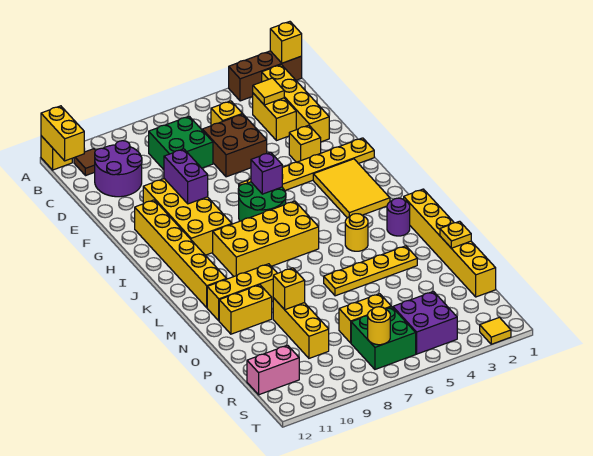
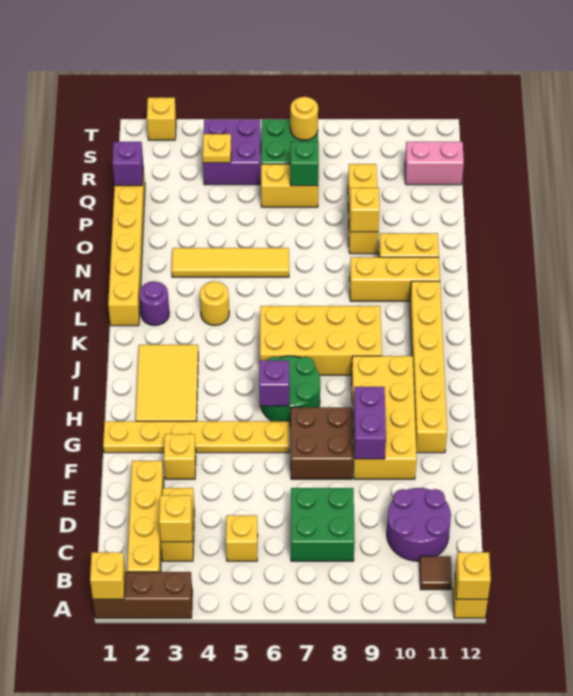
yellow brick A12:B12 level 2 -> yellow brick A12 level 2
yellow tile C3 level 2 -> yellow brick C3 level 2
brown brick D5:E6 level 1 -> brown brick F7:G8 level 1
yellow plate N3:N6 level 1 -> yellow tile N3:N6 level 1
yellow plate O1 level 2 -> yellow plate R4 level 2
none -> purple brick Q1 level 2
none -> green brick Q7 level 2
yellow tile T2 level 1 -> yellow brick T2 level 1

